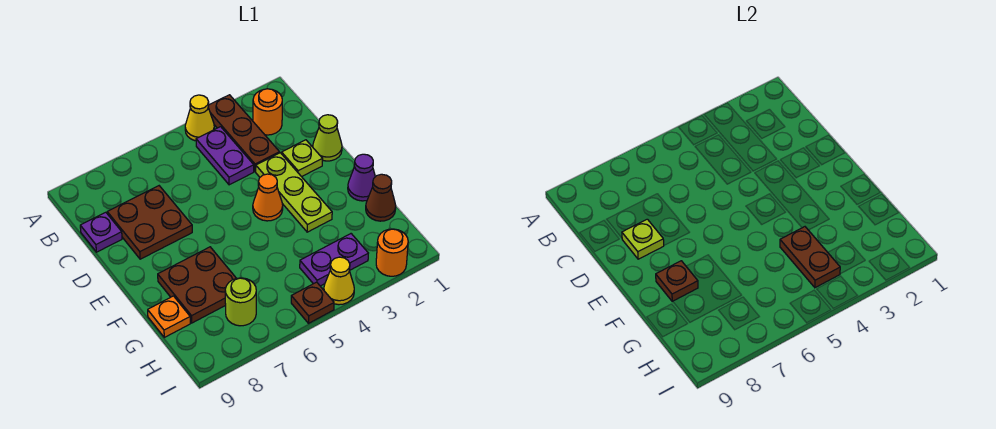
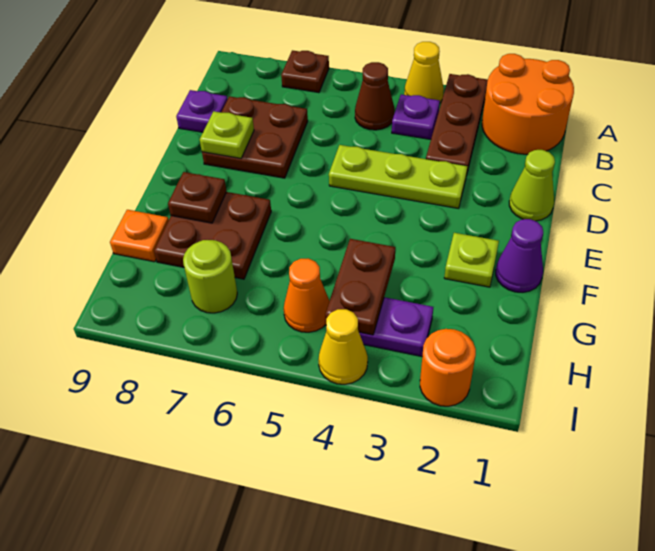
orange round brick B2 level 1 -> orange round brick A1:B2 level 1
purple plate B4:C4 level 1 -> purple plate B4 level 1
lime plate D2 level 1 -> lime plate F2 level 1
lime plate D3:F3 level 1 -> lime plate D3:D5 level 1
orange cone E4 level 1 -> orange cone H5 level 1
brown cone G1 level 1 -> brown cone B5 level 1
brown plate I5 level 1 -> brown plate A7 level 1

